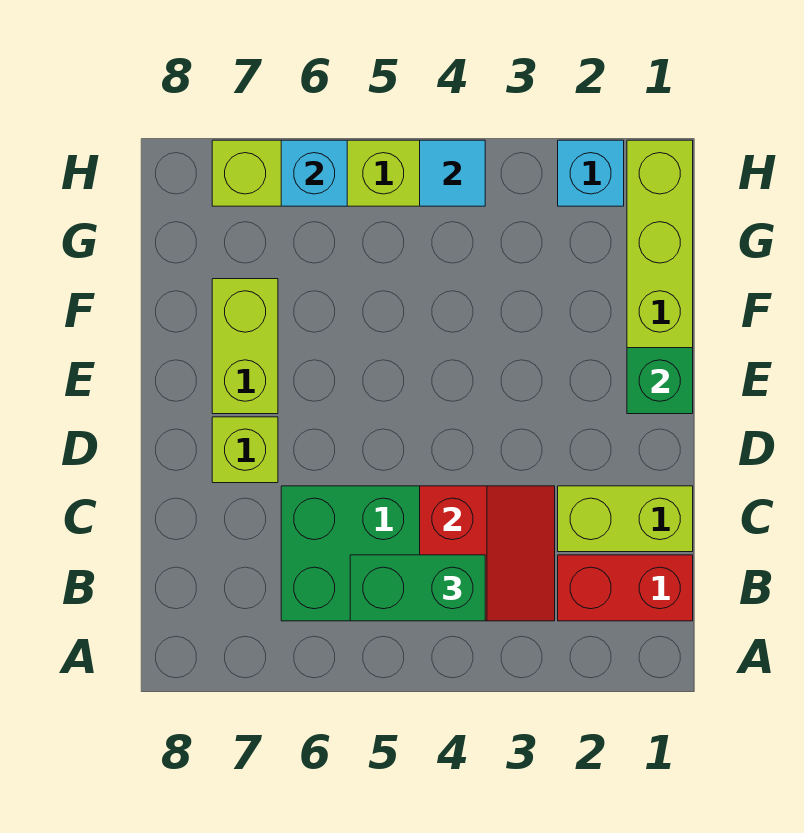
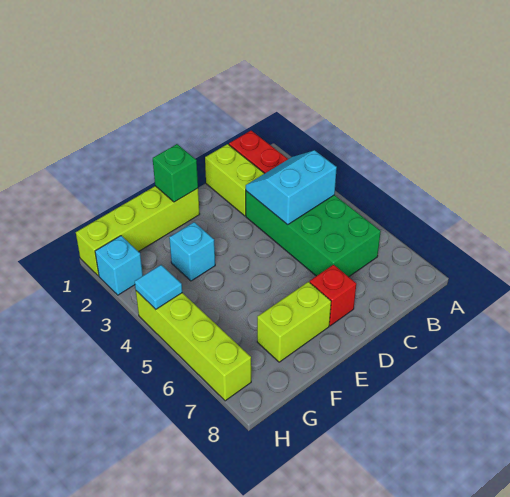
red slope B3:C4 level 2 top 4 -> cyan slope B3:C4 level 2 top 4
green brick B4:B5 level 3 -> none
lime brick D7 level 1 -> red brick D7 level 1
cyan brick H6 level 2 -> cyan brick F3 level 1

